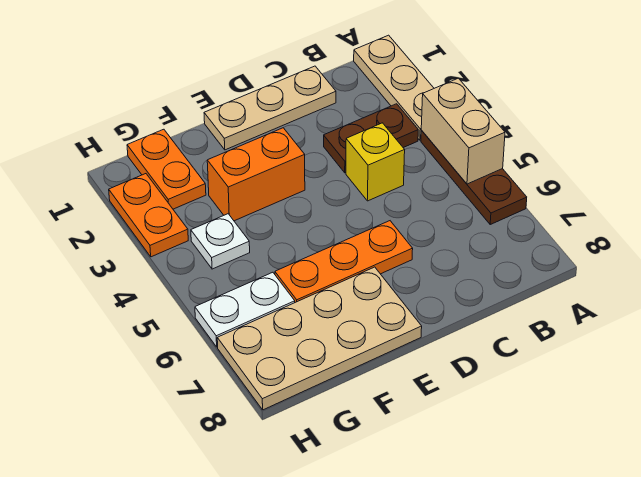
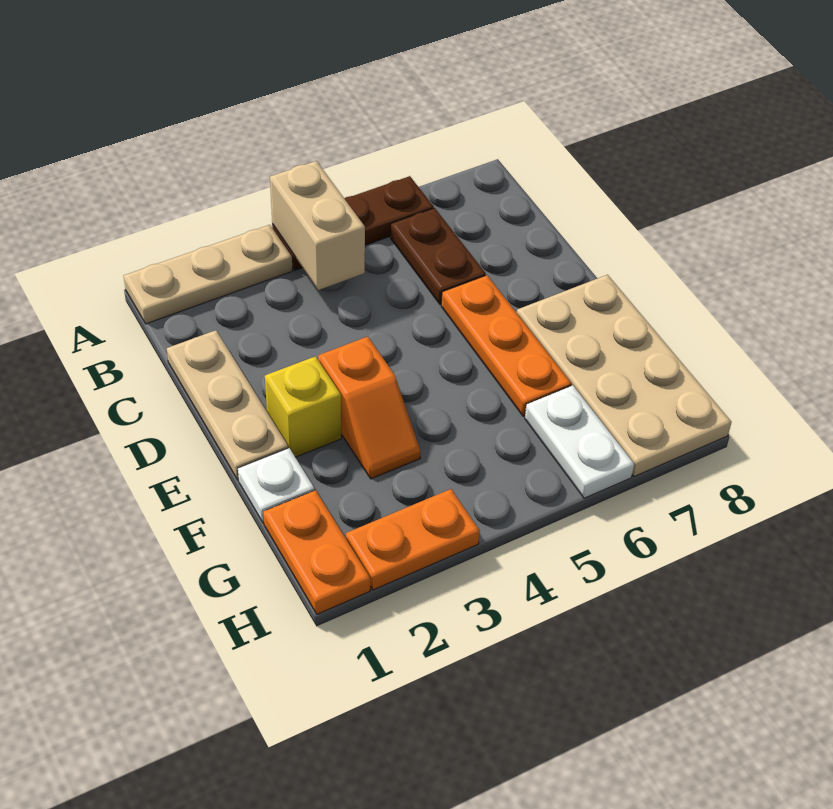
tan brick A4:A5 level 2 -> tan brick A4:B4 level 2
brown plate B3:C3 level 1 -> brown plate B6:C6 level 1
yellow brick C4 level 1 -> yellow brick E2 level 1
orange brick E3:F3 level 1 -> orange slope E3:F3 level 1 top E
orange plate G1:G2 level 1 -> orange plate G1:H1 level 1
white plate G4 level 1 -> white plate F1 level 1

